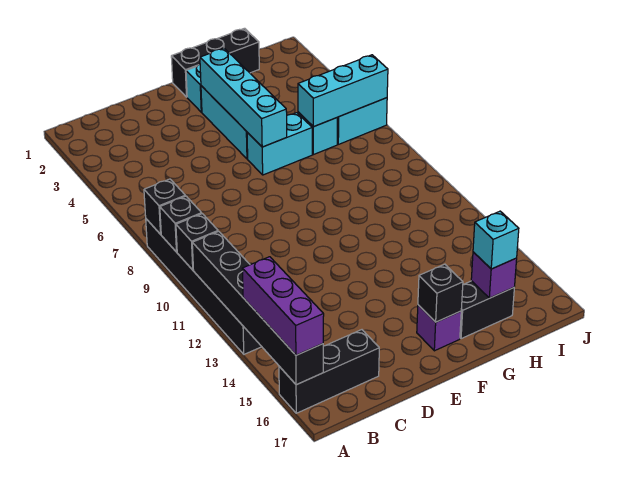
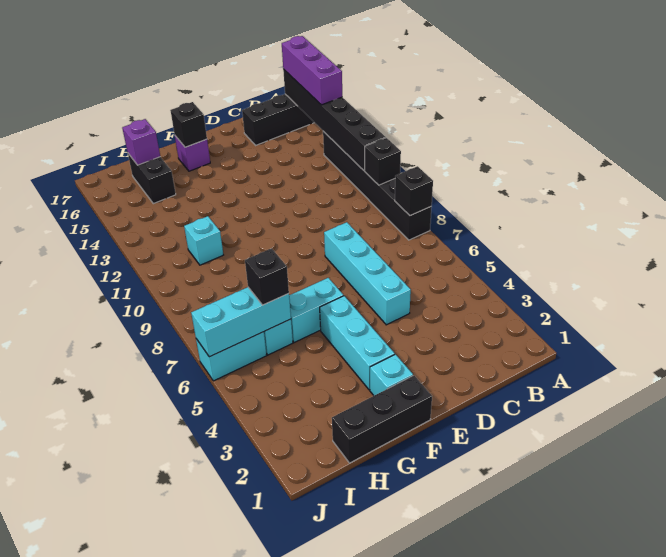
black brick A9 level 2 -> black brick H6 level 3
cyan brick F3:F6 level 2 -> cyan brick D5:D8 level 1
black brick G16:H16 level 1 -> black brick H15:H16 level 1
cyan brick H16 level 3 -> cyan brick H11 level 1

